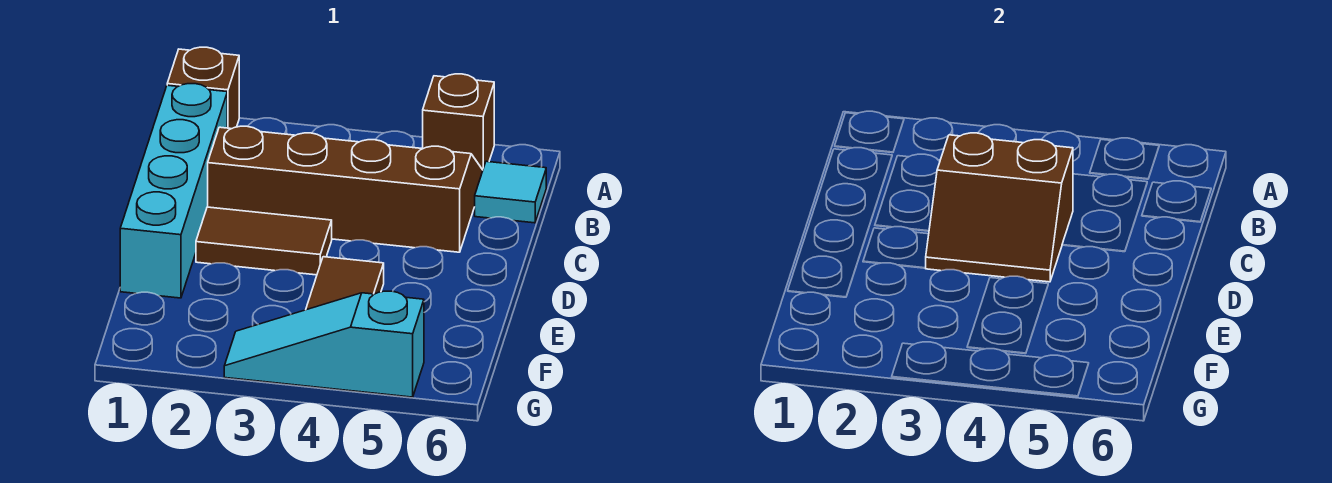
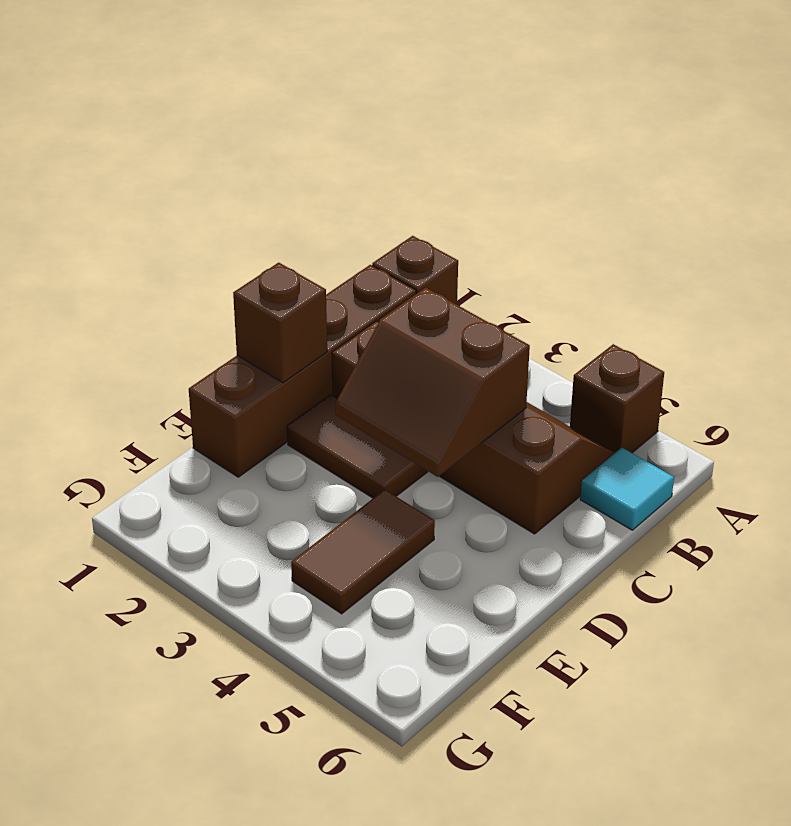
cyan brick B1:E1 level 1 -> brown brick B1:E1 level 1
none -> brown brick D1 level 2
cyan slope G3:G5 level 1 top 5 -> none

